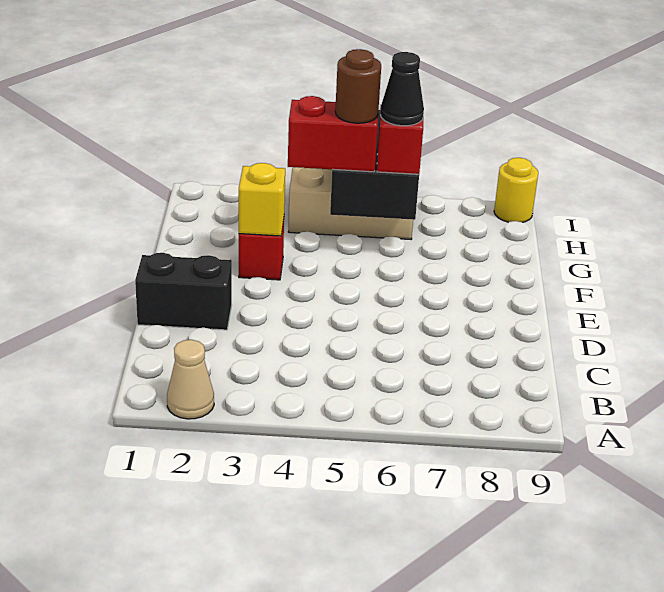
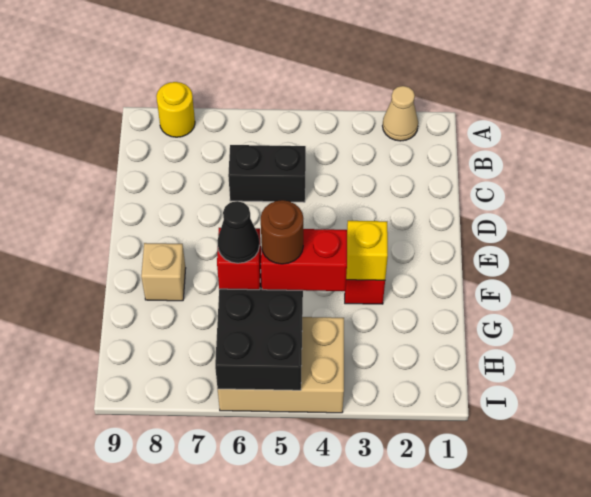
black brick D1:D2 level 1 -> black brick C5:C6 level 1
none -> tan brick F8 level 1
yellow round brick I9 level 1 -> yellow round brick A8 level 1

